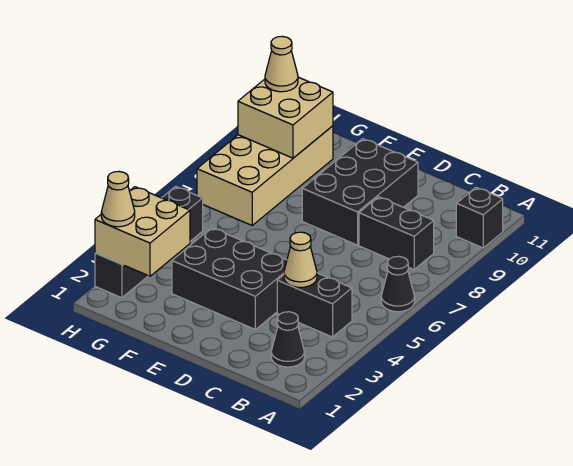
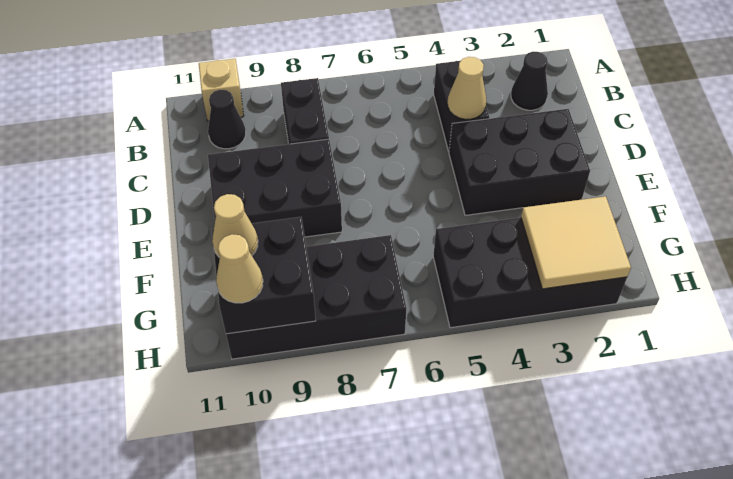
black cone A6 level 1 -> black cone B10 level 1
black brick A10 level 1 -> tan brick A10 level 1
black brick D3:F4 level 1 -> black brick D2:E4 level 1
tan brick G2:H3 level 2 -> tan tile G2:H3 level 2
tan brick G7:H10 level 1 -> black brick G7:H10 level 1
tan brick G9:H10 level 2 -> black brick G9:H10 level 2
black brick H2:H5 level 1 -> black brick G2:H5 level 1
tan cone H2 level 3 -> tan cone G10 level 3

